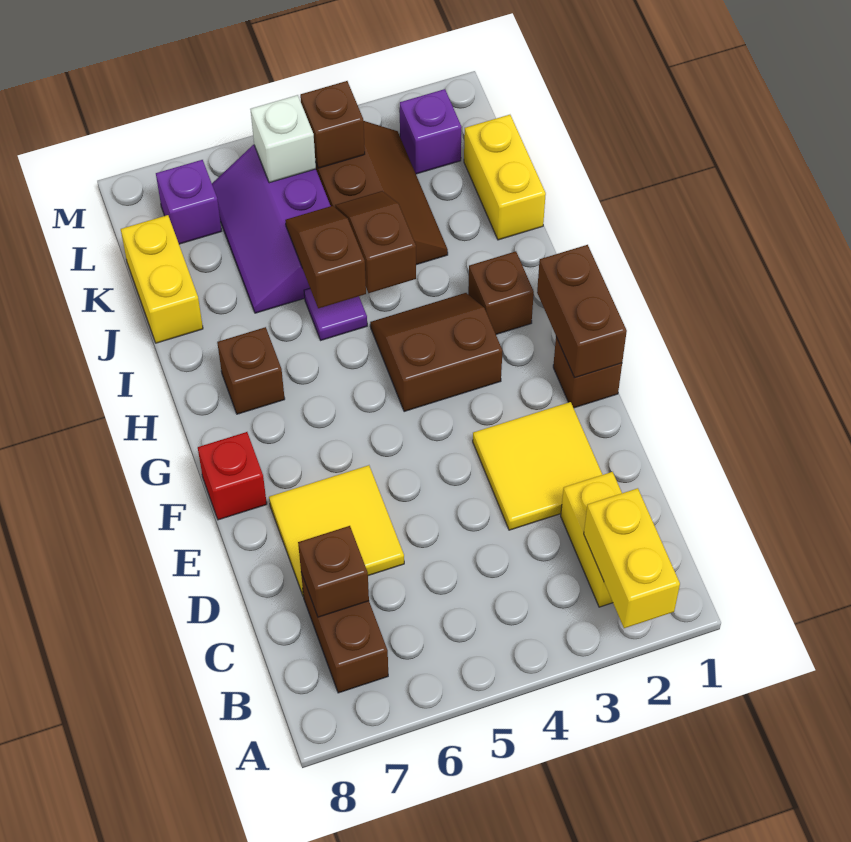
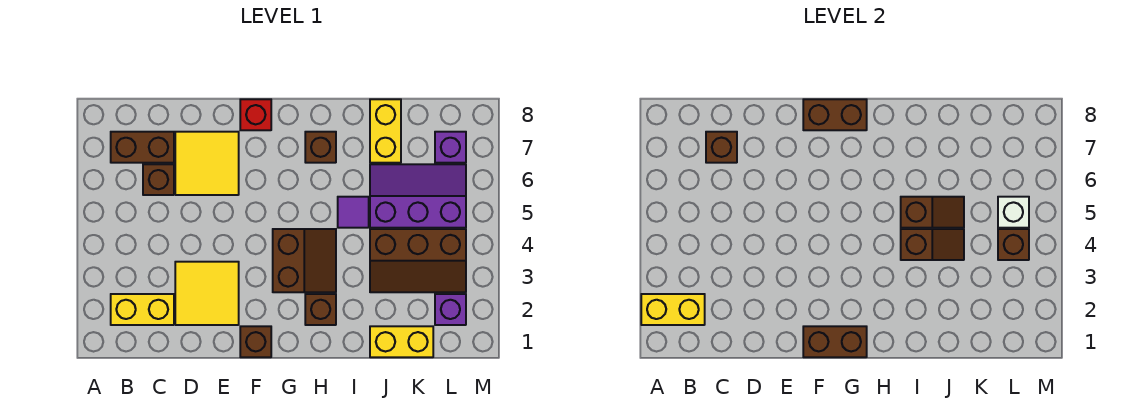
none -> brown brick C6 level 1
none -> brown brick F8:G8 level 2
yellow brick J8:K8 level 1 -> yellow brick J7:J8 level 1

